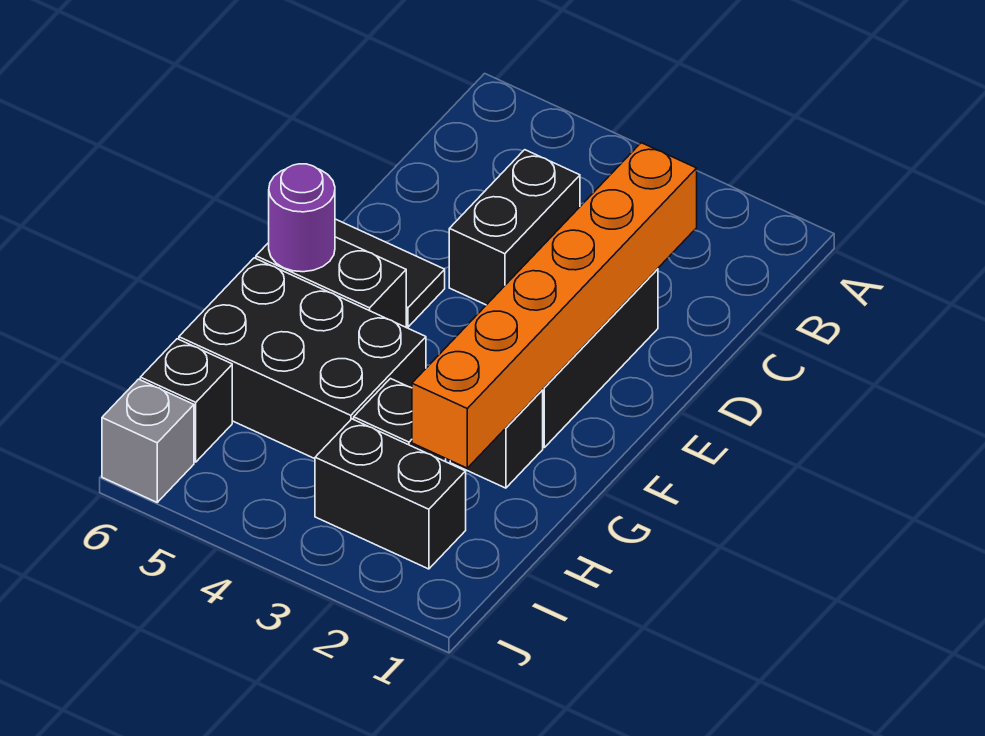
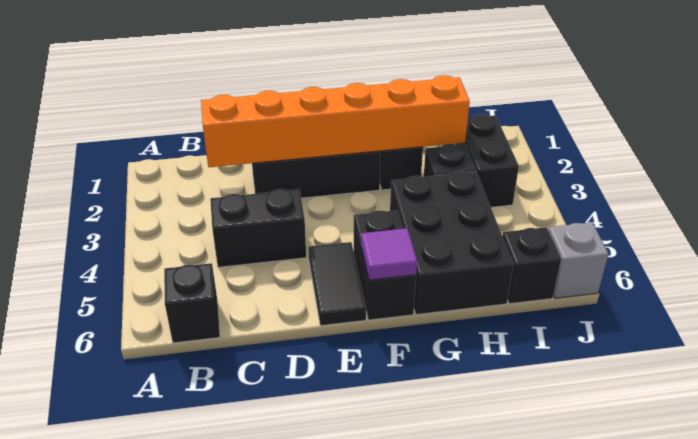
none -> black brick B6 level 1
purple round brick F6 level 2 -> purple tile F6 level 2

